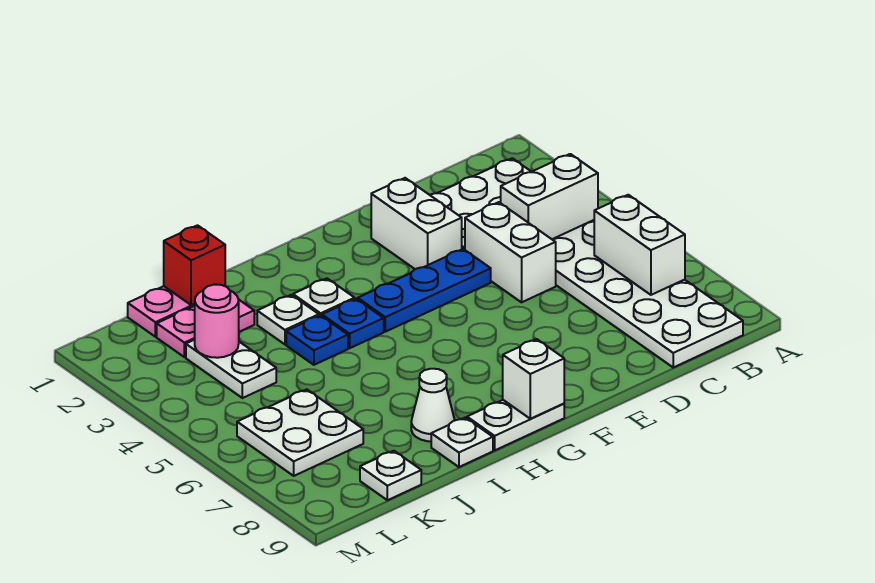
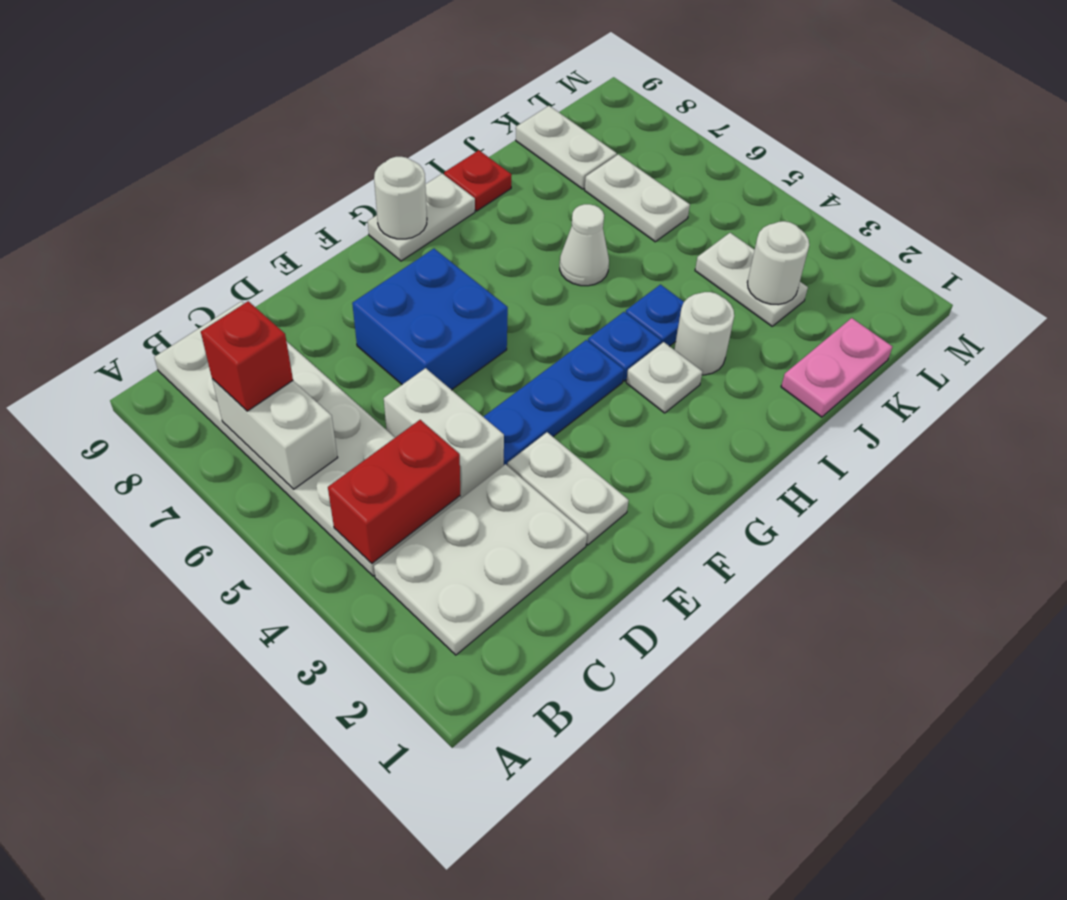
white brick B4:C4 level 2 -> red brick B4:C4 level 2
white brick E2:E3 level 1 -> white plate E2:E3 level 1
none -> blue brick E6:F7 level 1
white brick G9 level 2 -> white round brick G9 level 2
white plate I3 level 1 -> white round brick I3 level 1
white cone I8 level 1 -> white cone I6 level 1
white plate I9 level 1 -> red plate I9 level 1
red brick J1 level 2 -> red brick B7 level 3
pink plate J2:K2 level 1 -> none
pink round brick K3 level 2 -> white round brick K3 level 2
white plate K6:L7 level 1 -> white plate K6:K7 level 1
white plate K9 level 1 -> white plate K8:K9 level 1

